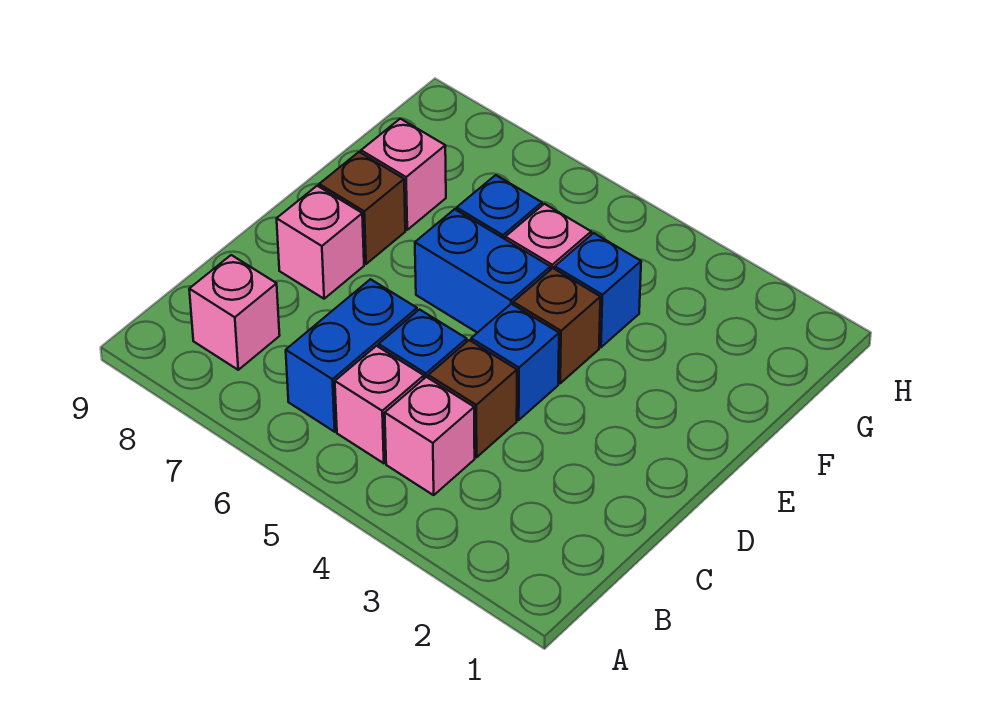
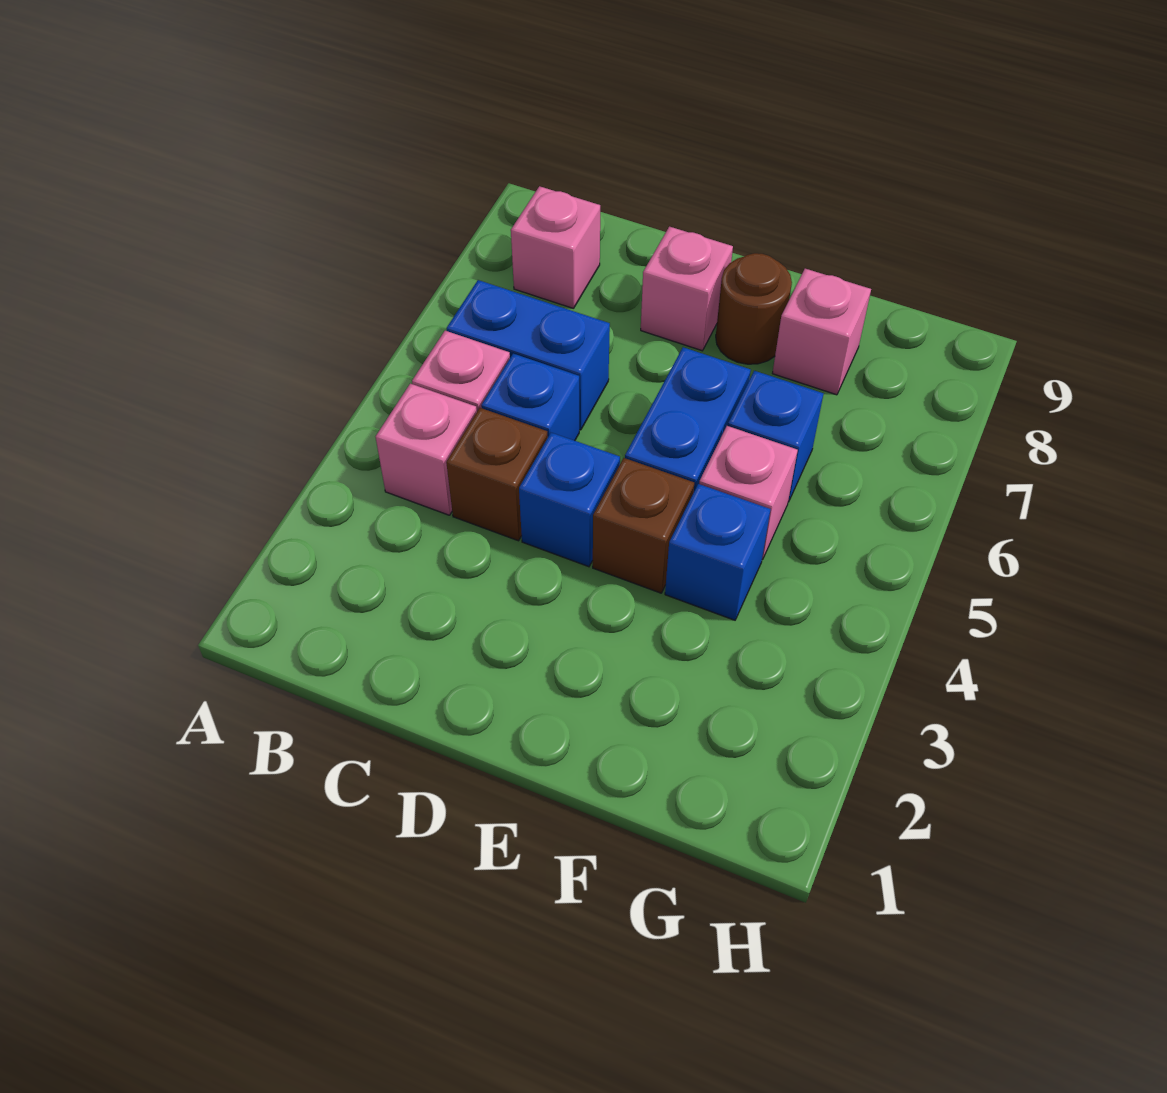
brown brick E8 level 1 -> brown round brick E8 level 1

